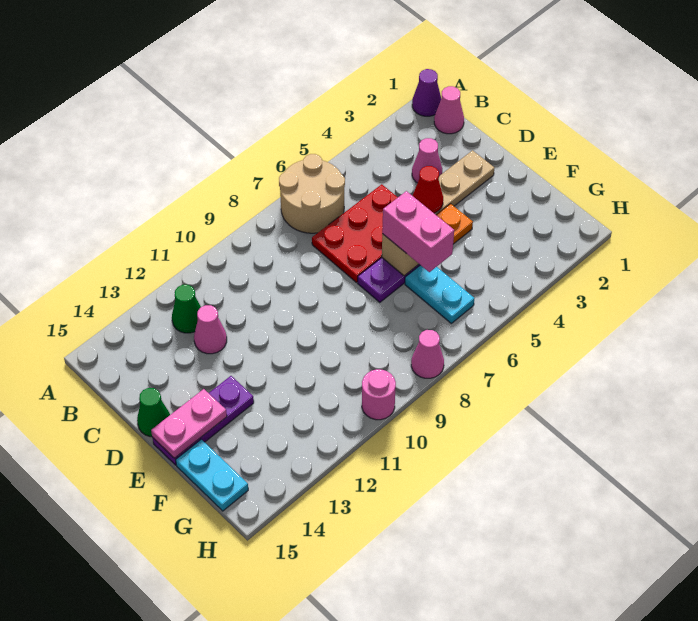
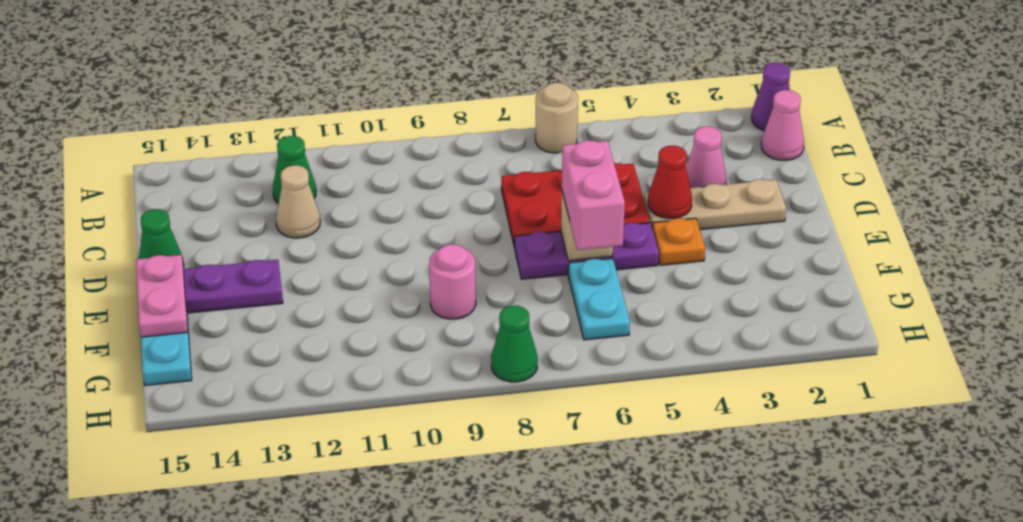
tan round brick A6:B7 level 1 -> tan round brick A6 level 1
pink cone C12 level 1 -> tan cone C12 level 1
pink plate E14:E15 level 2 -> pink plate E15:F15 level 2
pink cone H8 level 1 -> green cone H8 level 1
pink round brick H10 level 1 -> pink round brick F9 level 1

